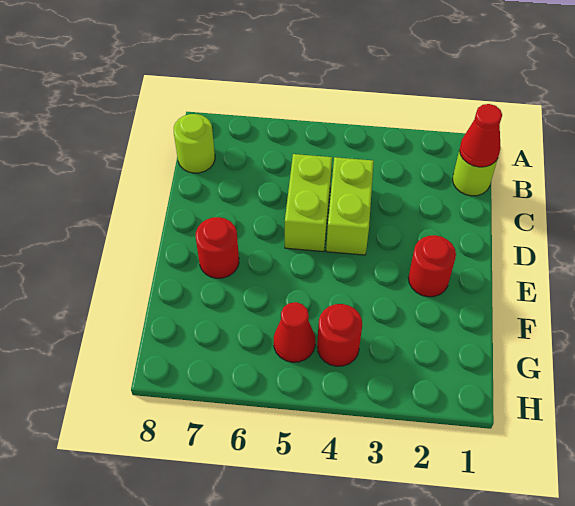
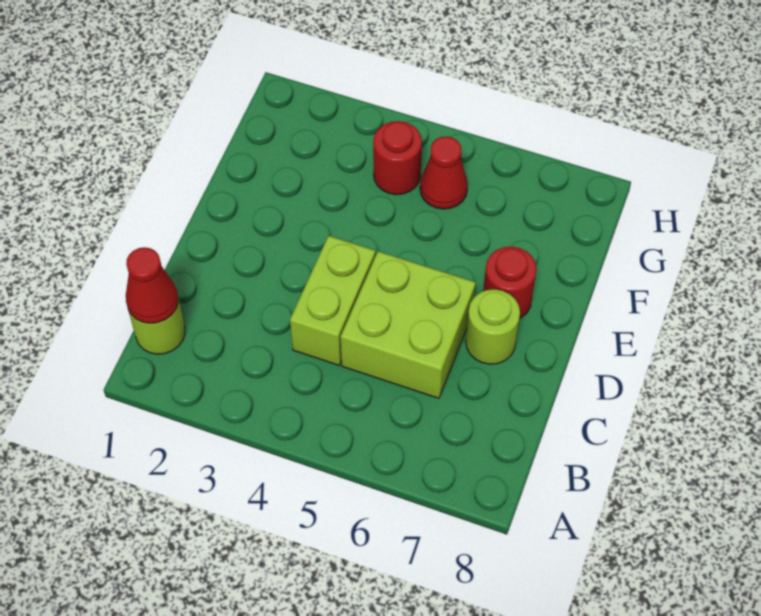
lime round brick B8 level 1 -> lime round brick D7 level 1
lime brick C5:D5 level 1 -> lime brick C5:D6 level 1
red round brick E2 level 1 -> none

